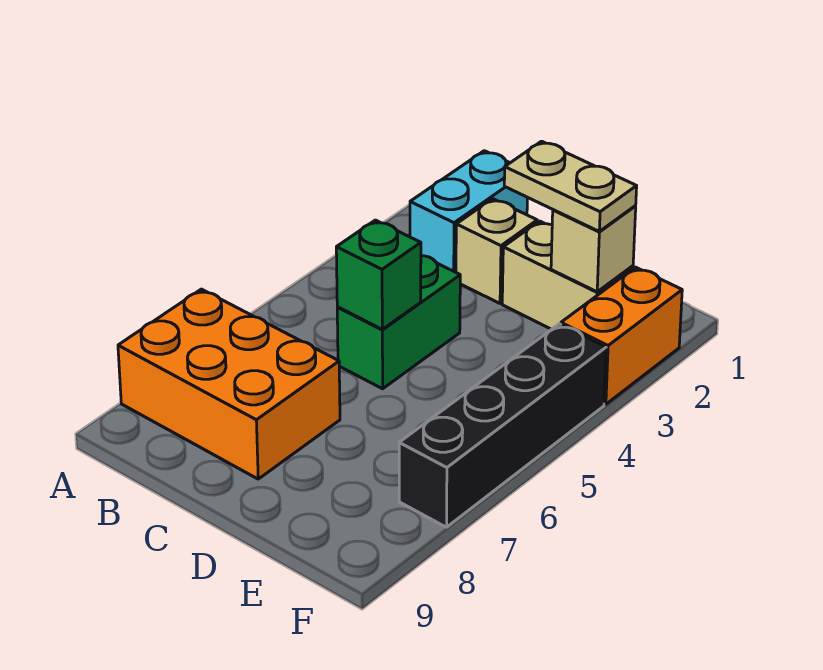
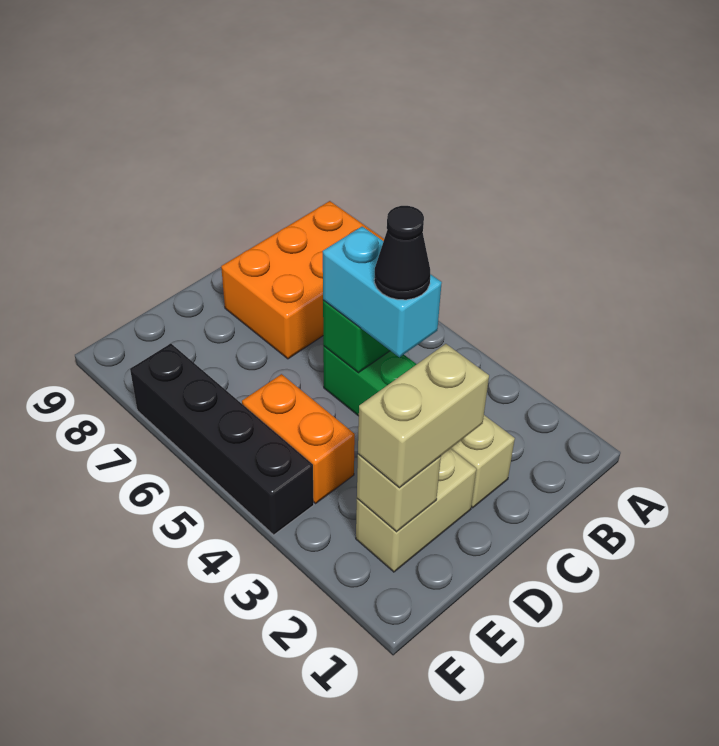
cyan brick B1:B2 level 1 -> cyan brick C4:C5 level 3
none -> black cone C4 level 4
tan plate D2:E2 level 3 -> tan brick D2:E2 level 3
orange brick F2:F3 level 1 -> orange brick E4:E5 level 1

